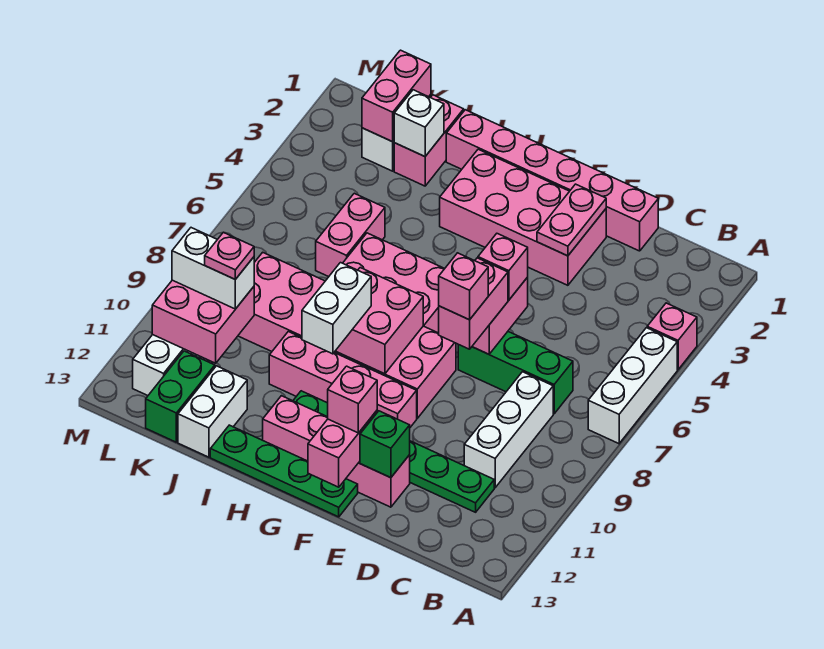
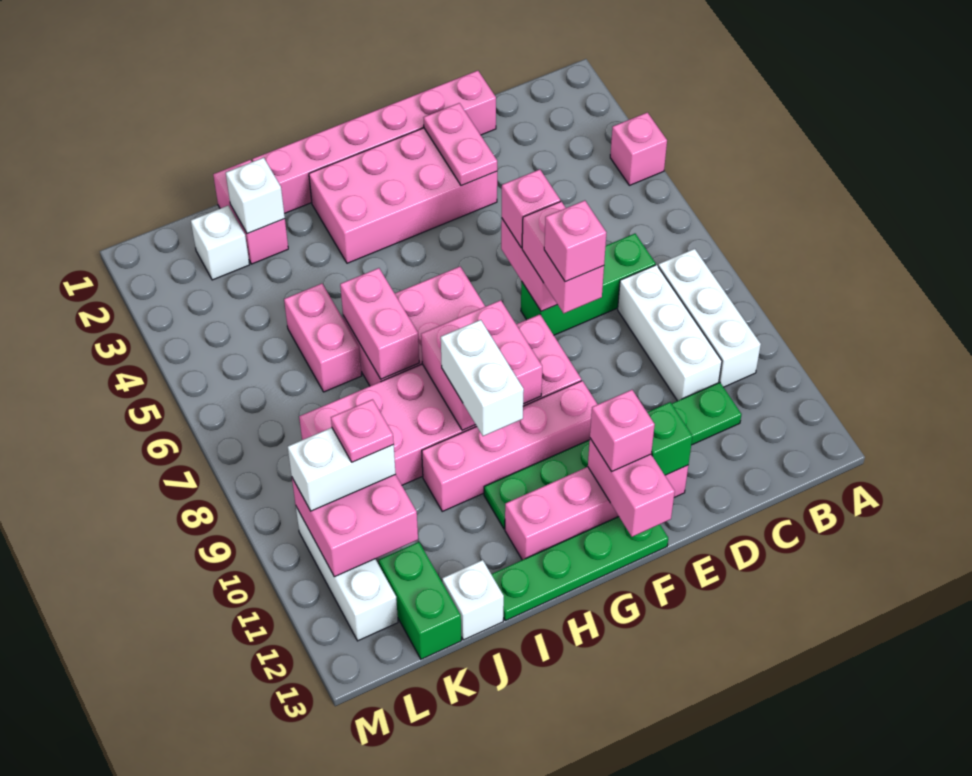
white brick A5:A7 level 1 -> white brick B8:B10 level 1
white brick J12:J13 level 1 -> white brick J13 level 1
pink brick K1:K2 level 2 -> pink brick I6:I7 level 2

